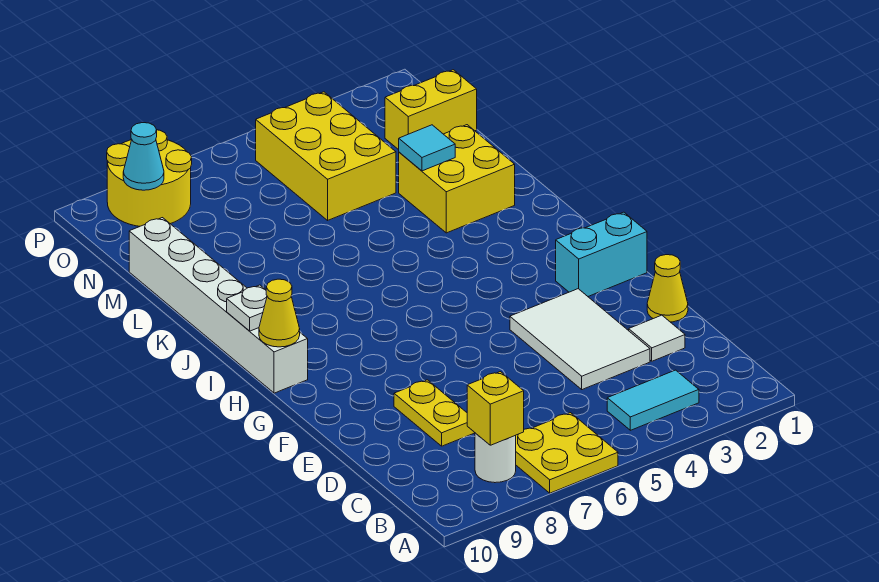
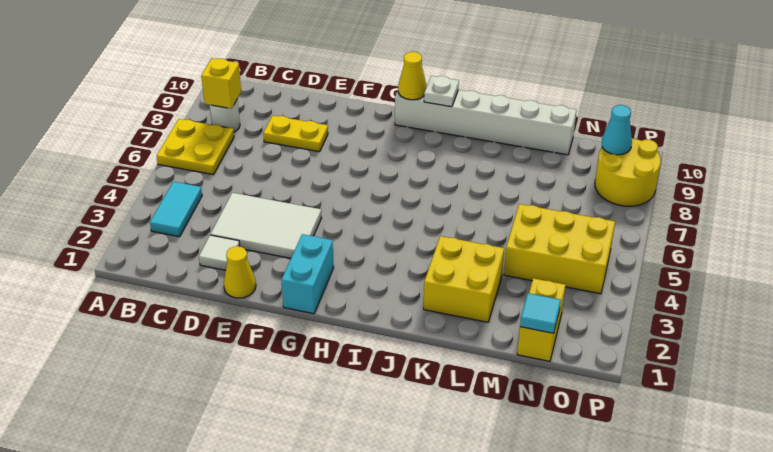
cyan tile L3 level 2 -> cyan tile N1 level 2

